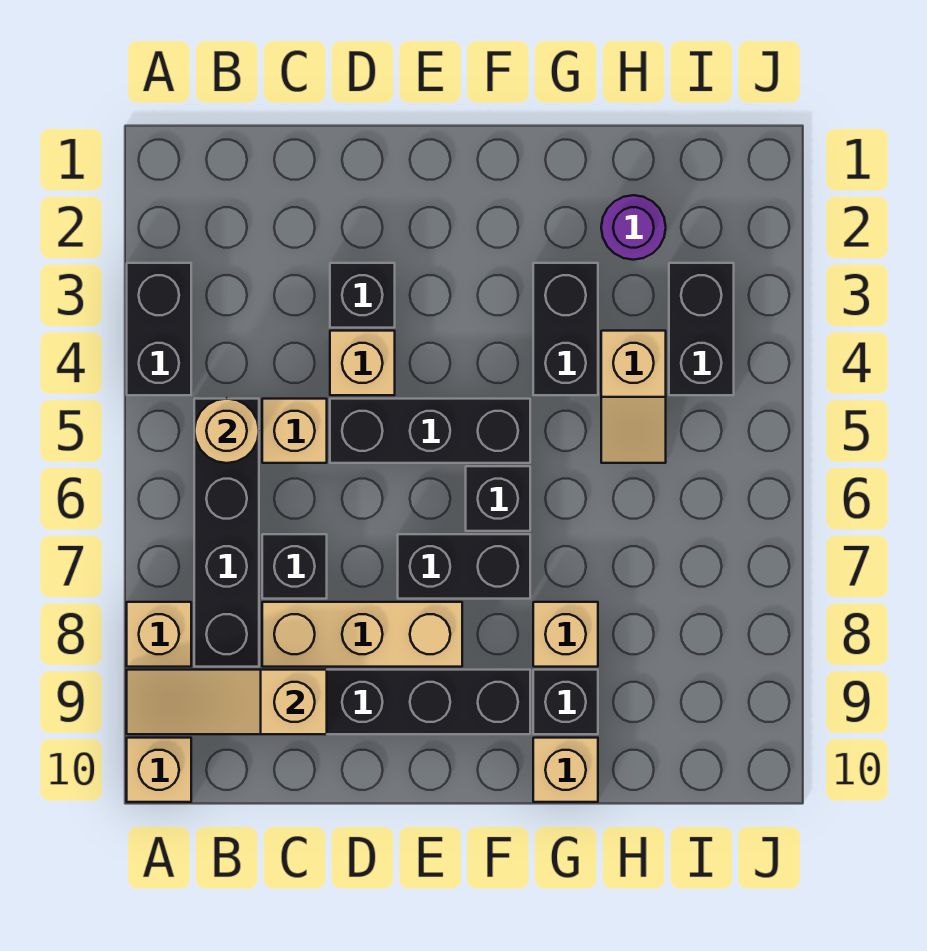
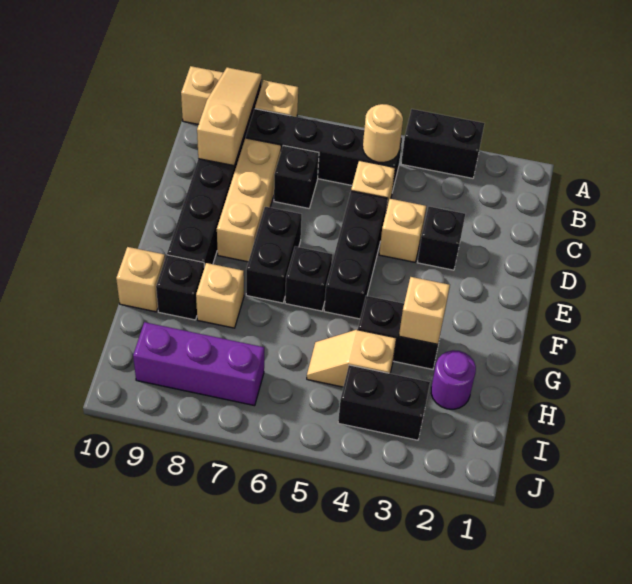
none -> tan brick G3 level 2
none -> purple brick I7:I9 level 1

